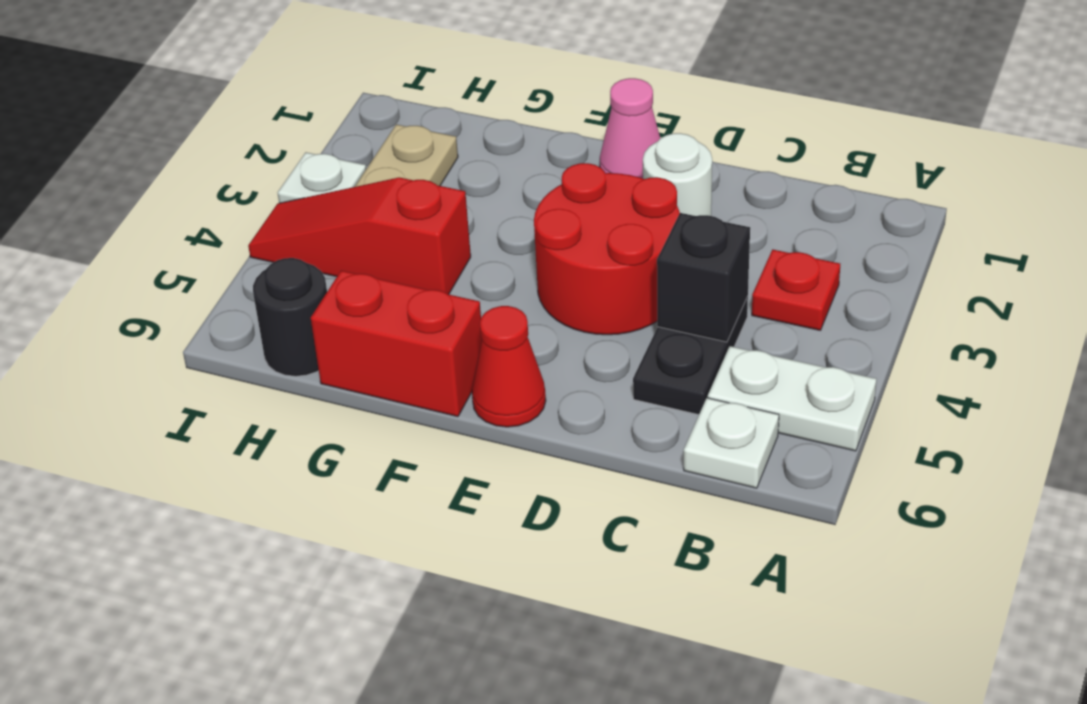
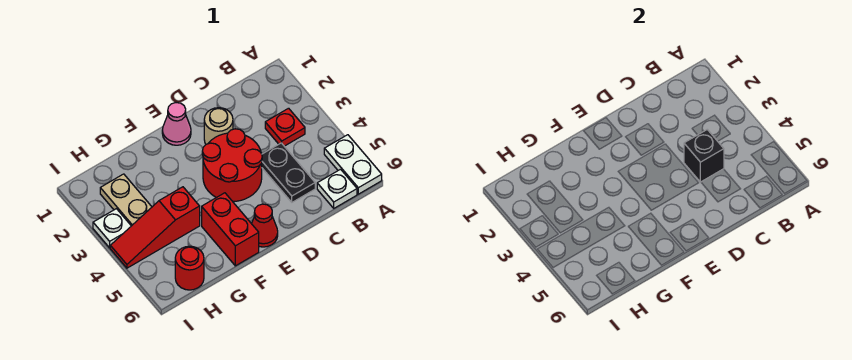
white plate A5:B5 level 1 -> white plate A5:A6 level 1
white round brick D2 level 1 -> tan round brick D2 level 1
red brick F6:G6 level 1 -> red brick F5:F6 level 1
black round brick H6 level 1 -> red round brick H6 level 1

